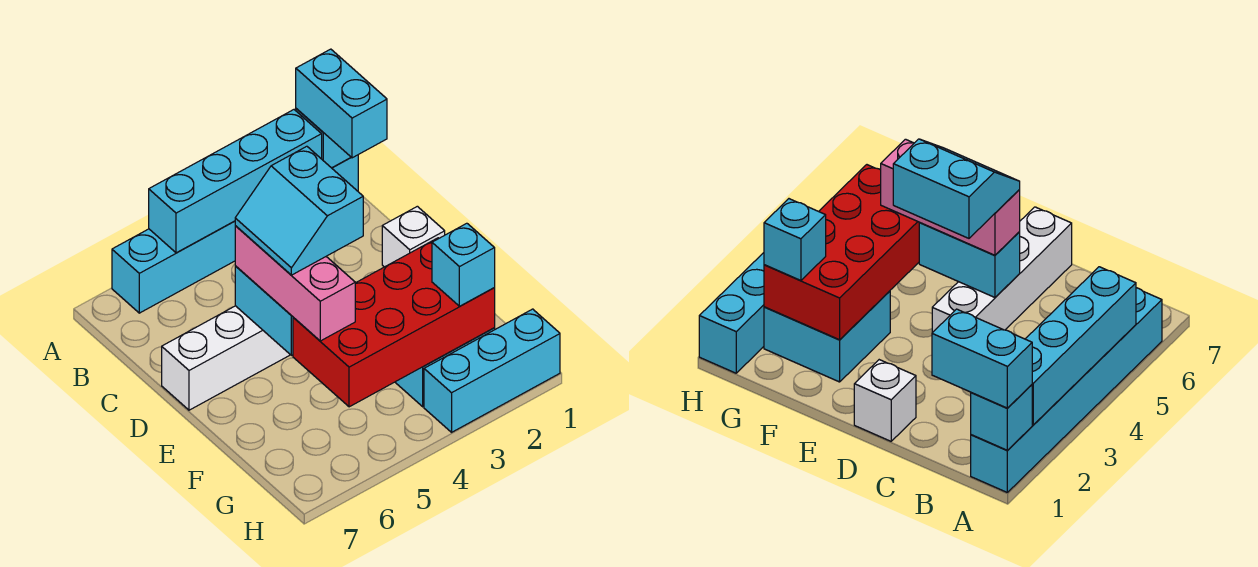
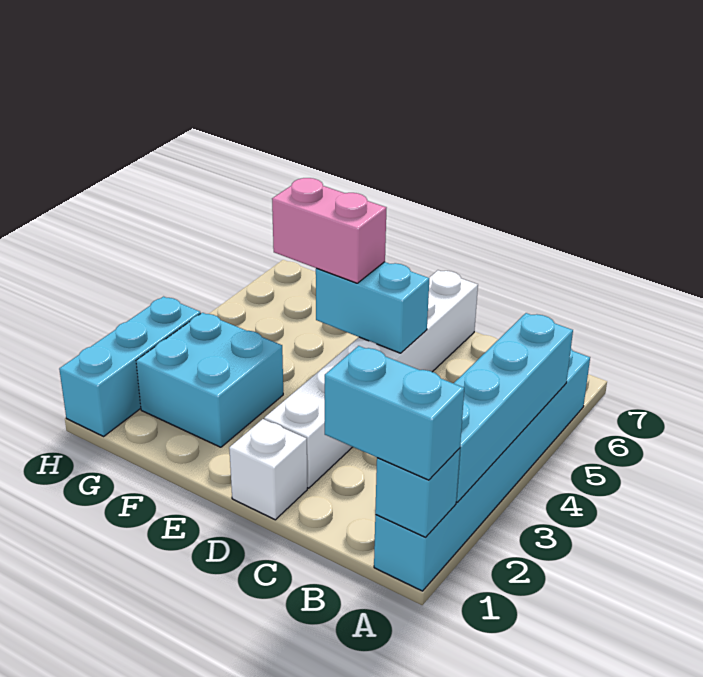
white brick D4:D7 level 1 -> white brick D2:D7 level 1
cyan slope D4:E5 level 4 top 4 -> none
pink brick D5:F5 level 3 -> pink brick E5:F5 level 3
red brick F2:G5 level 2 -> none
cyan brick G2 level 3 -> none

